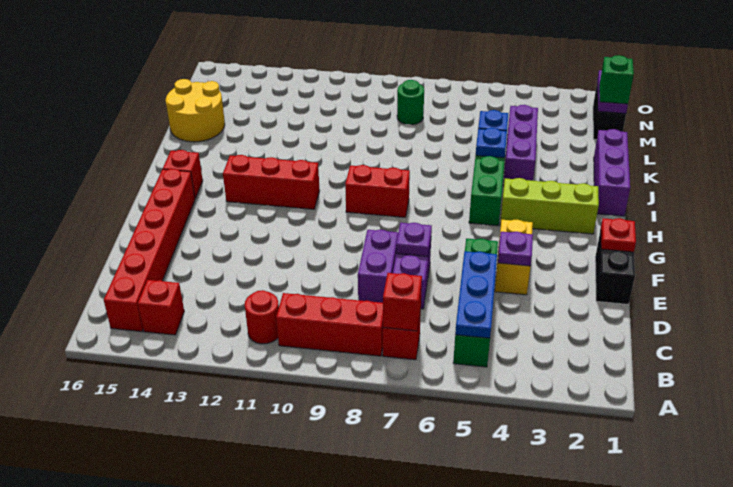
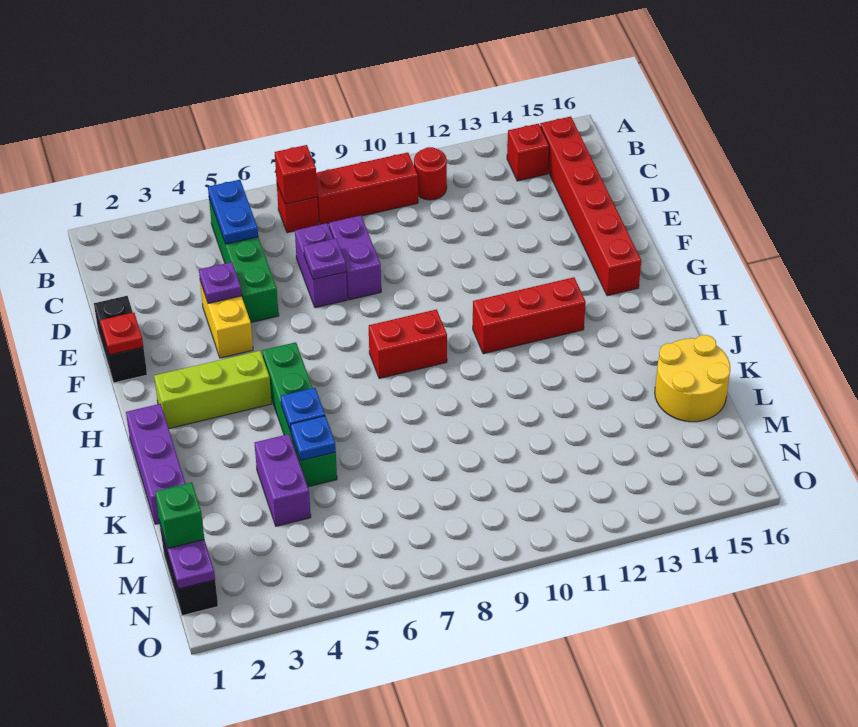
blue plate B5:D5 level 2 -> blue plate B5:C5 level 2
red brick H15 level 1 -> none
purple brick J4:L4 level 1 -> purple brick K4:L4 level 1
green round brick M8 level 1 -> none

